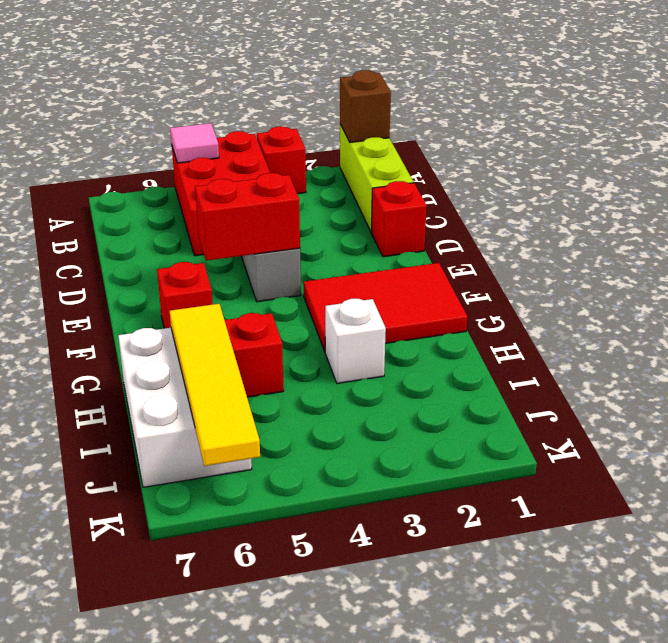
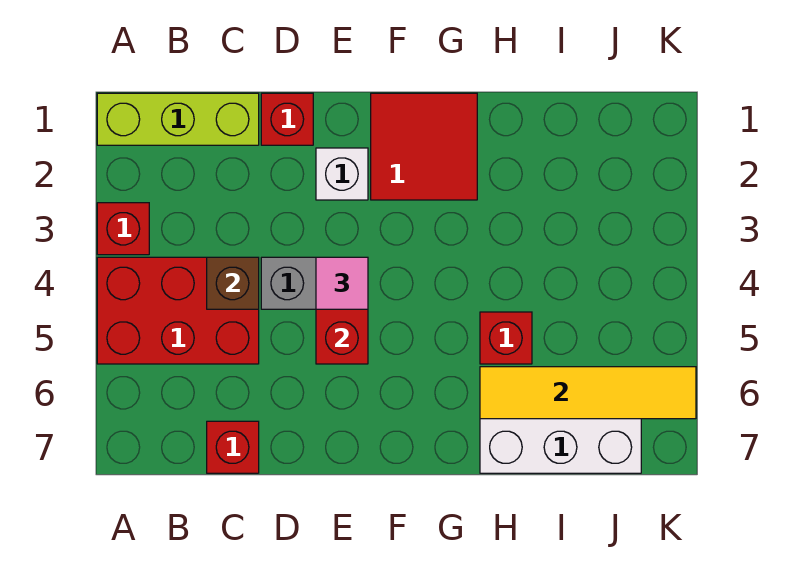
brown brick A1 level 2 -> brown brick C4 level 2
pink tile A5 level 2 -> pink tile E4 level 3
red tile F1:G3 level 1 -> red tile F1:G2 level 1
red brick F6 level 1 -> red brick C7 level 1
white brick H3 level 1 -> white brick E2 level 1

